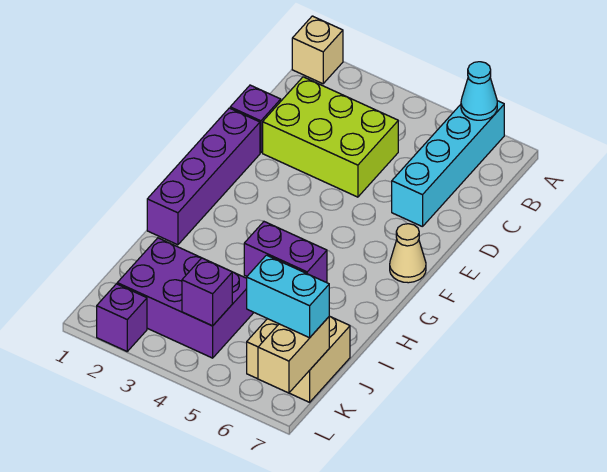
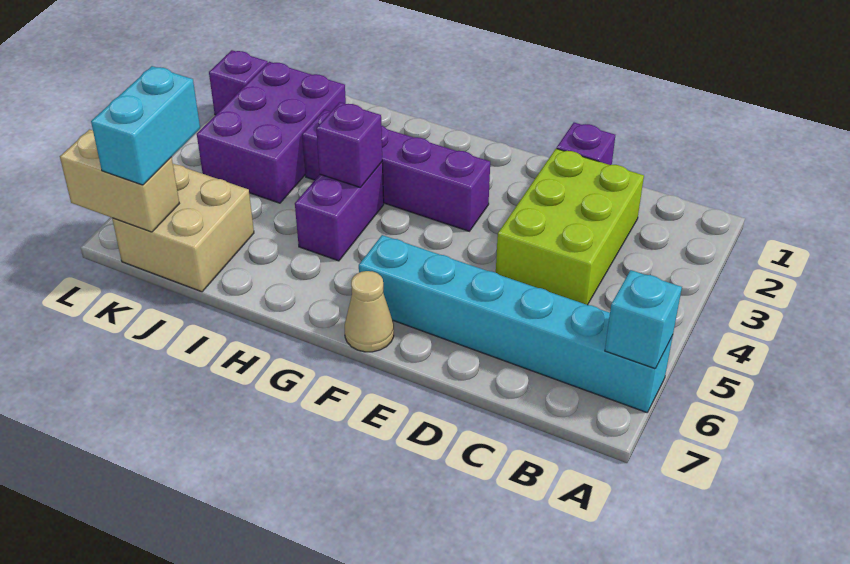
tan brick A1 level 1 -> none
cyan brick A6:D6 level 1 -> cyan brick A6:F6 level 1
cyan cone A6 level 2 -> cyan brick A6 level 2
purple brick E1:H1 level 1 -> purple brick F3:I3 level 1
purple brick K4 level 2 -> purple brick H4 level 2

